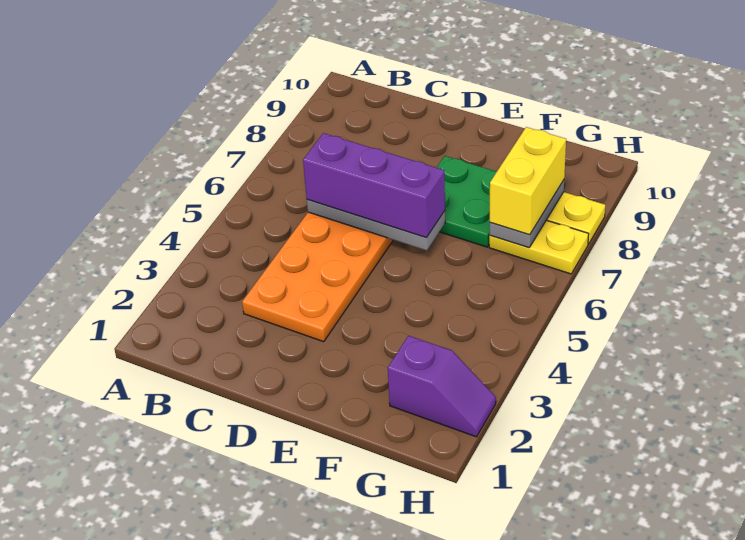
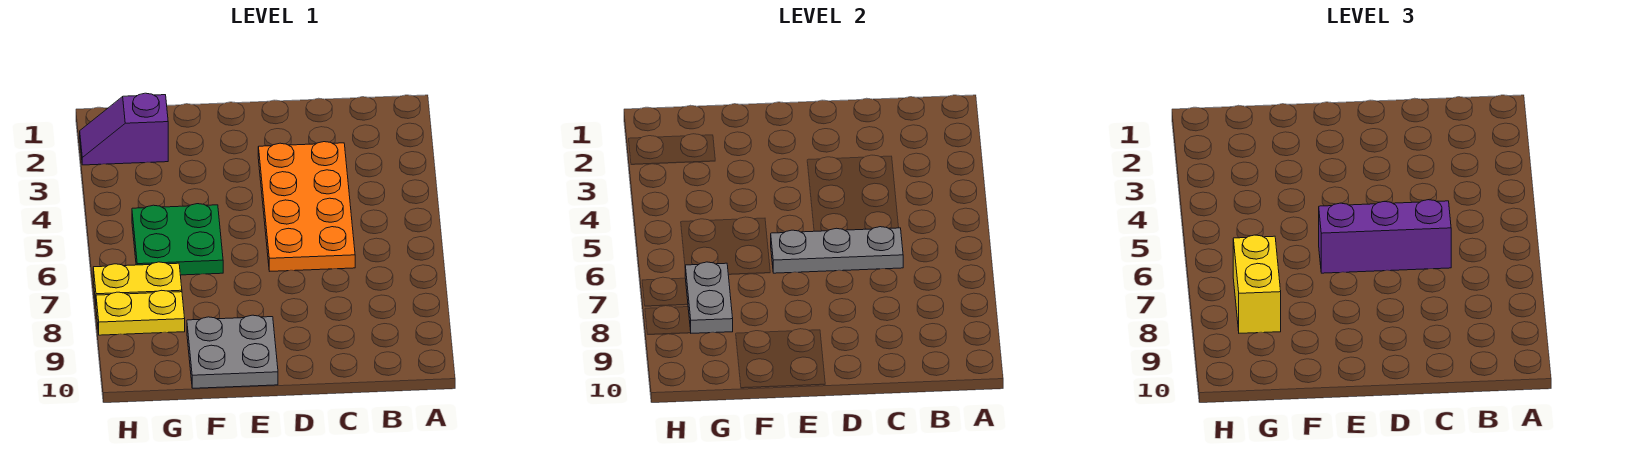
green plate E7:F8 level 1 -> green plate F5:G6 level 1
none -> grey plate E9:F10 level 1

